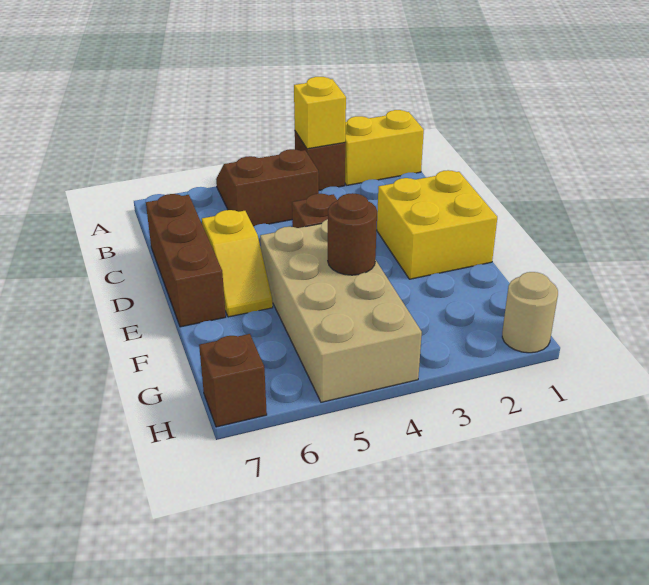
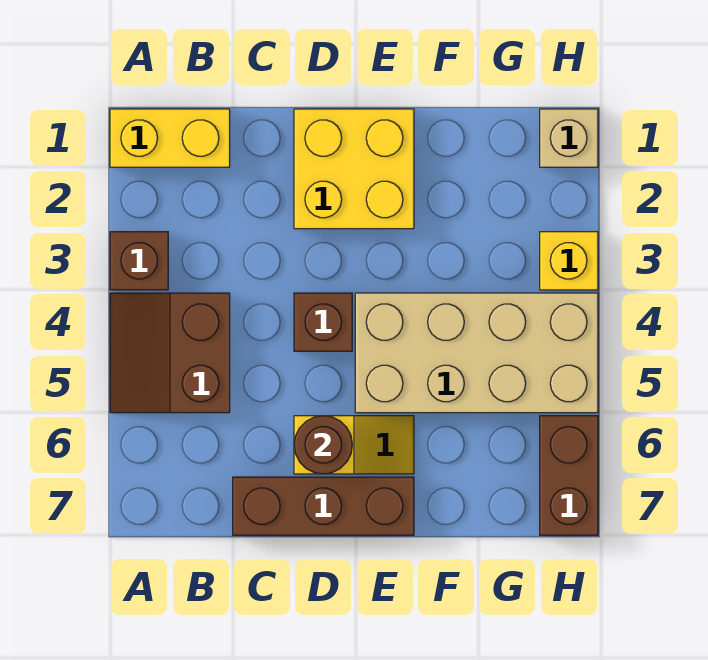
yellow brick A1:A2 level 1 -> yellow brick A1:B1 level 1
yellow brick A3 level 2 -> yellow brick H3 level 1
brown round brick F4 level 2 -> brown round brick D6 level 2
tan round brick H1 level 1 -> tan brick H1 level 1
brown brick H7 level 1 -> brown brick H6:H7 level 1

